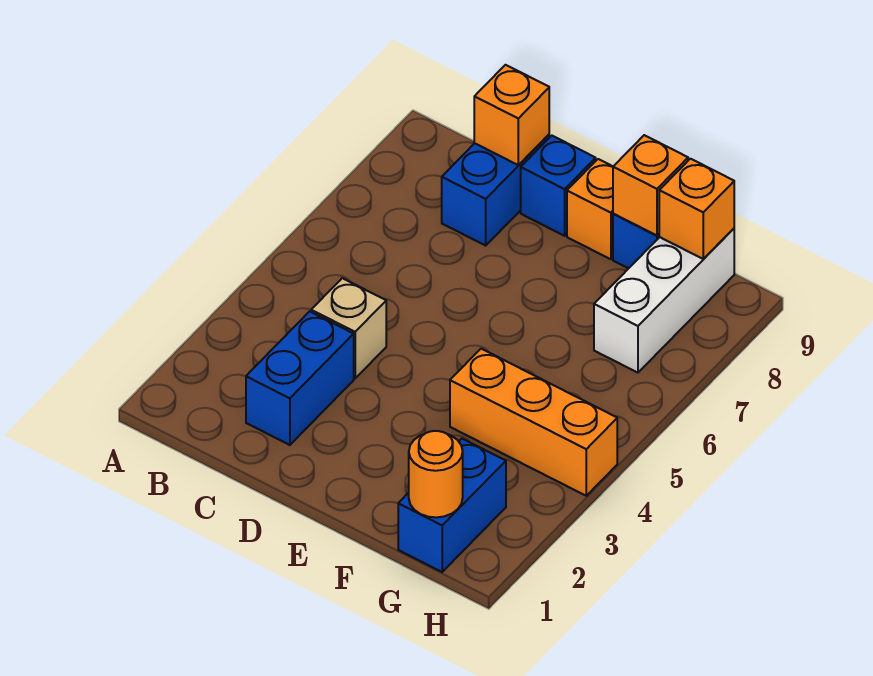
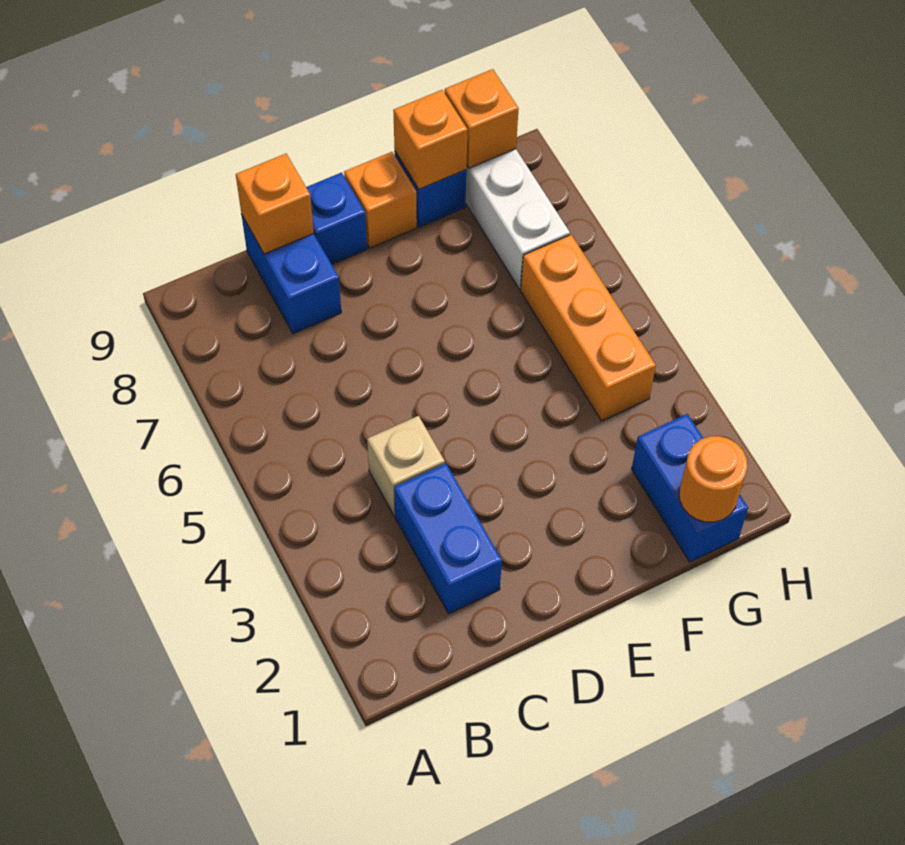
orange brick F4:H4 level 1 -> orange brick G4:G6 level 1

